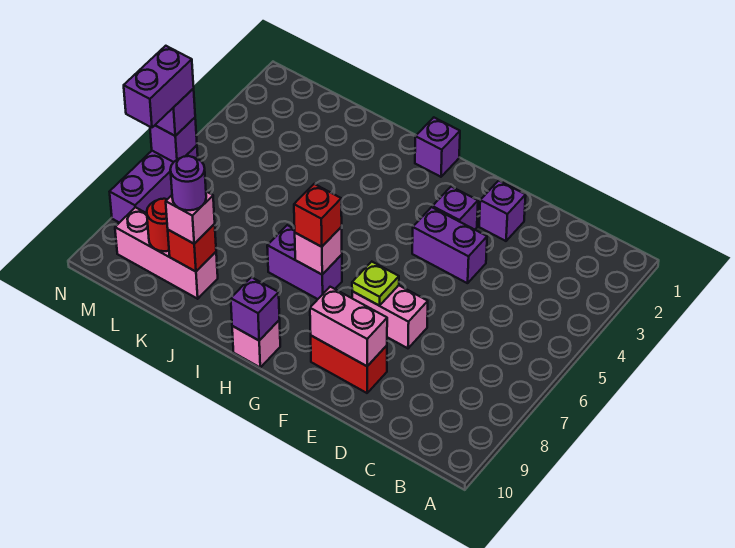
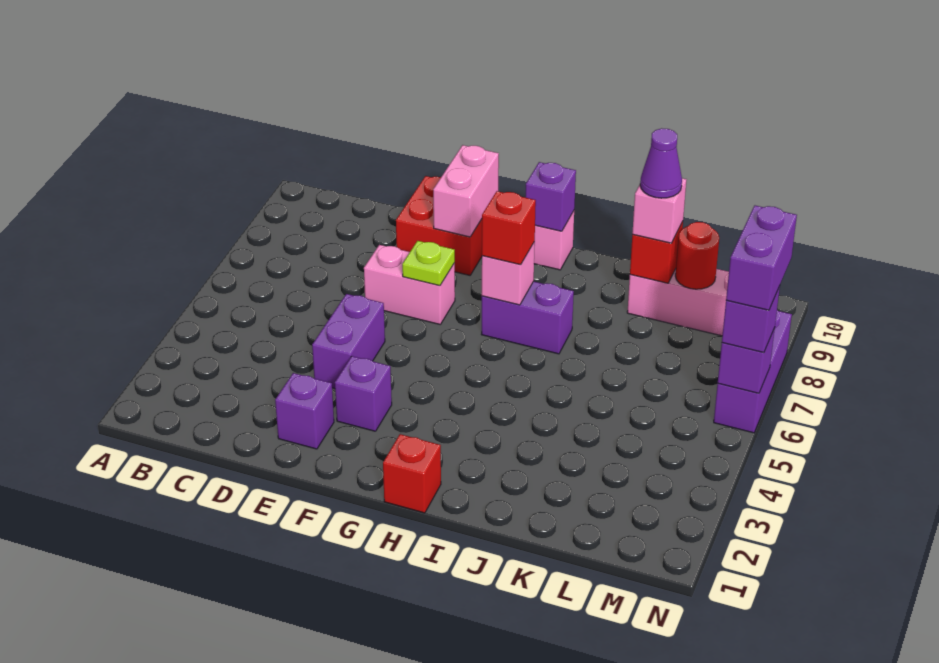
purple brick E4:F4 level 1 -> purple brick E4:E5 level 1
red brick E9:F9 level 1 -> red brick E9:F10 level 1
pink brick E9:F9 level 2 -> pink brick F9:F10 level 2
purple brick H1 level 1 -> red brick H1 level 1
purple round brick K9 level 4 -> purple cone K9 level 4

